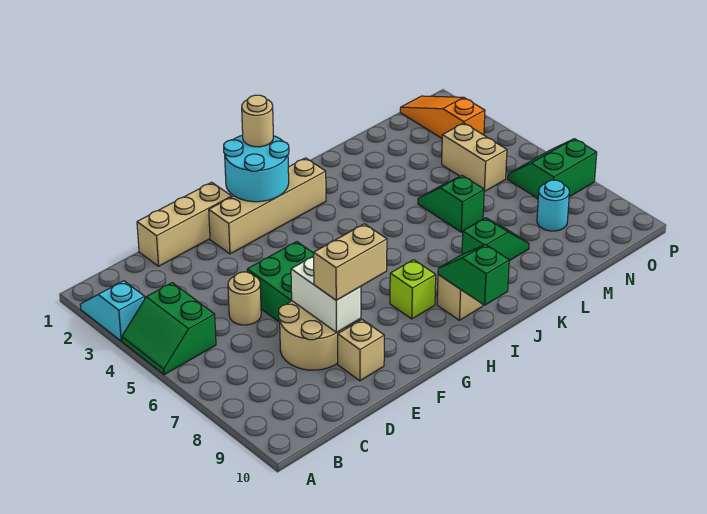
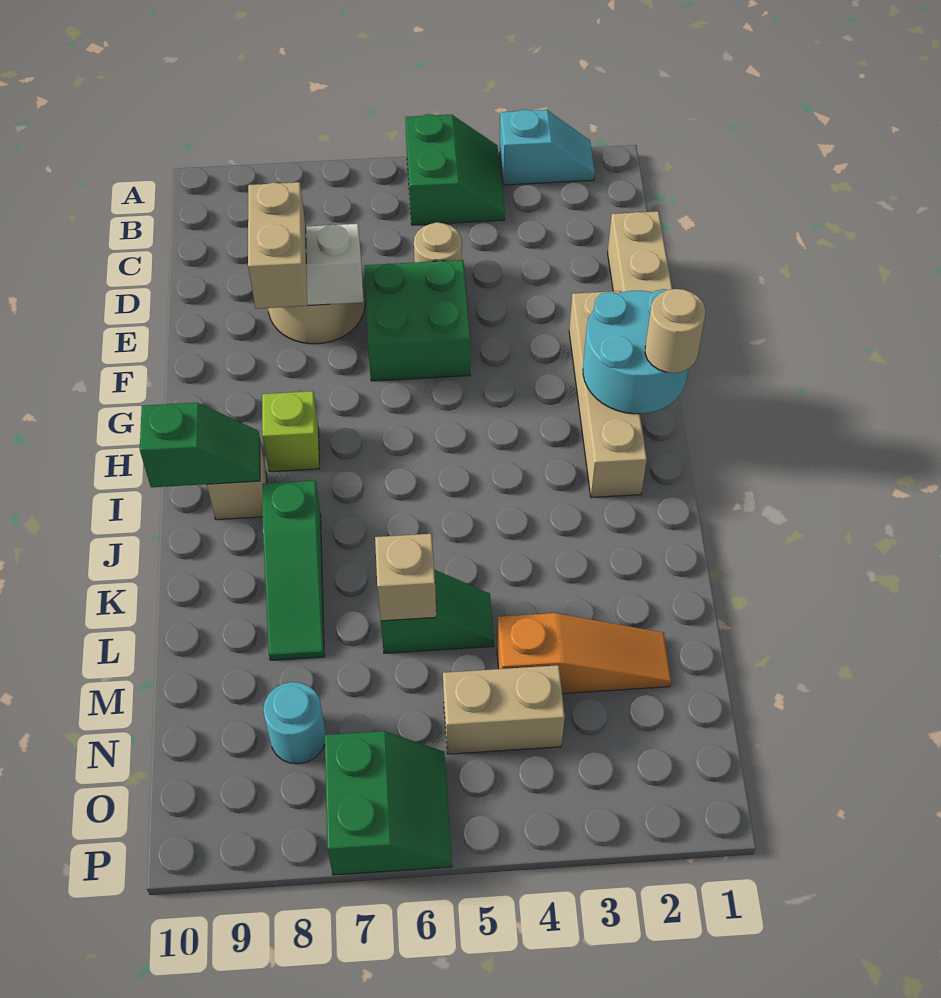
green slope A4:B5 level 1 top B -> green slope A4:B5 level 1 top 5
tan brick E9 level 1 -> tan brick L6 level 2
green slope K8:L8 level 1 top K -> green slope J8:L8 level 1 top J
orange slope O1:O3 level 1 top 3 -> orange slope M2:M4 level 1 top 4

